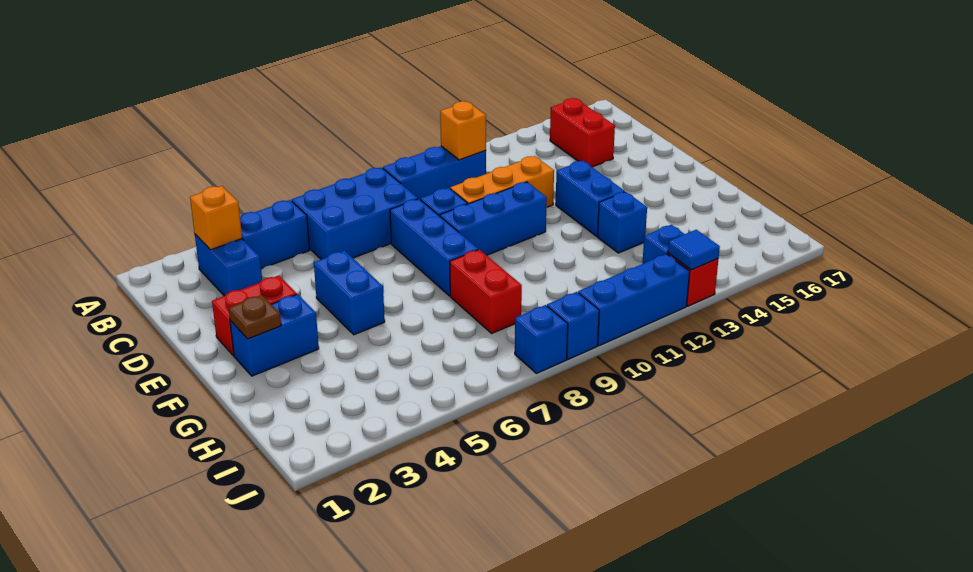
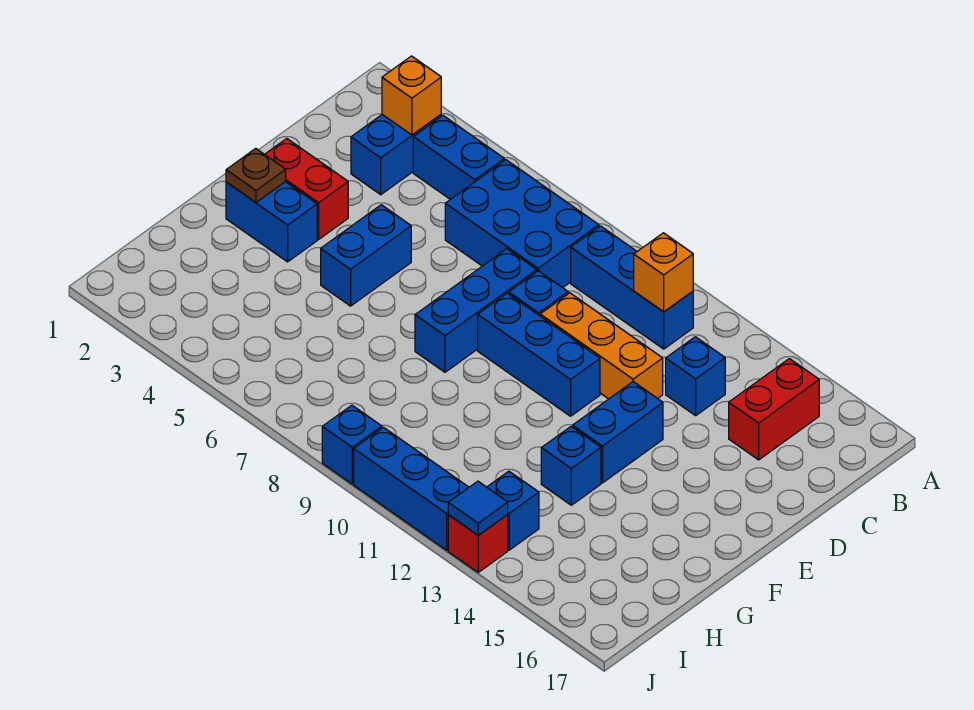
red brick G8:H8 level 1 -> none
blue brick J8 level 1 -> blue brick C13 level 1

